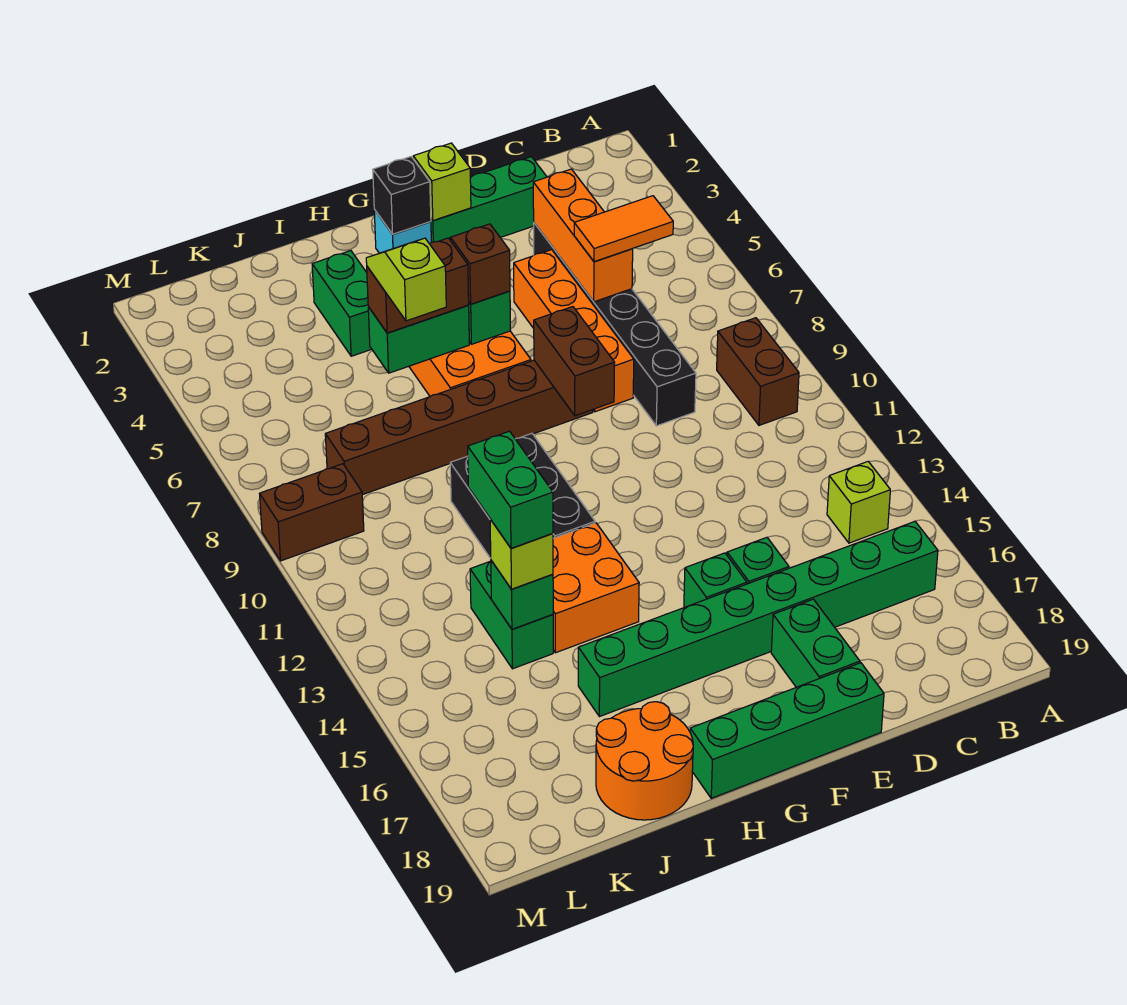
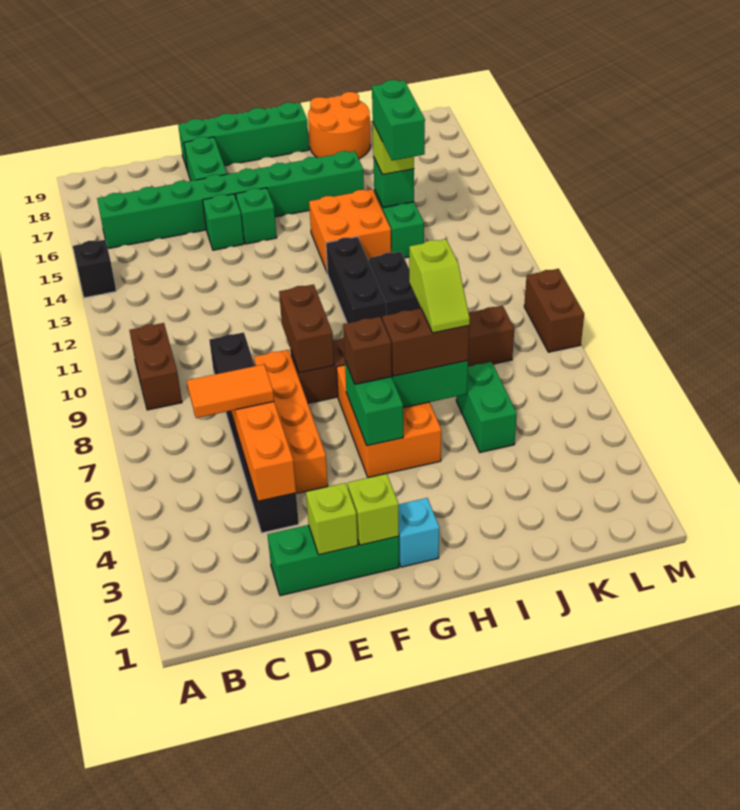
lime brick B14 level 1 -> lime brick E2 level 2
black brick G2 level 2 -> black brick A14 level 1
green brick I3:I4 level 1 -> green brick J5:J6 level 1
brown brick L9:M9 level 1 -> brown brick M8:M9 level 1

